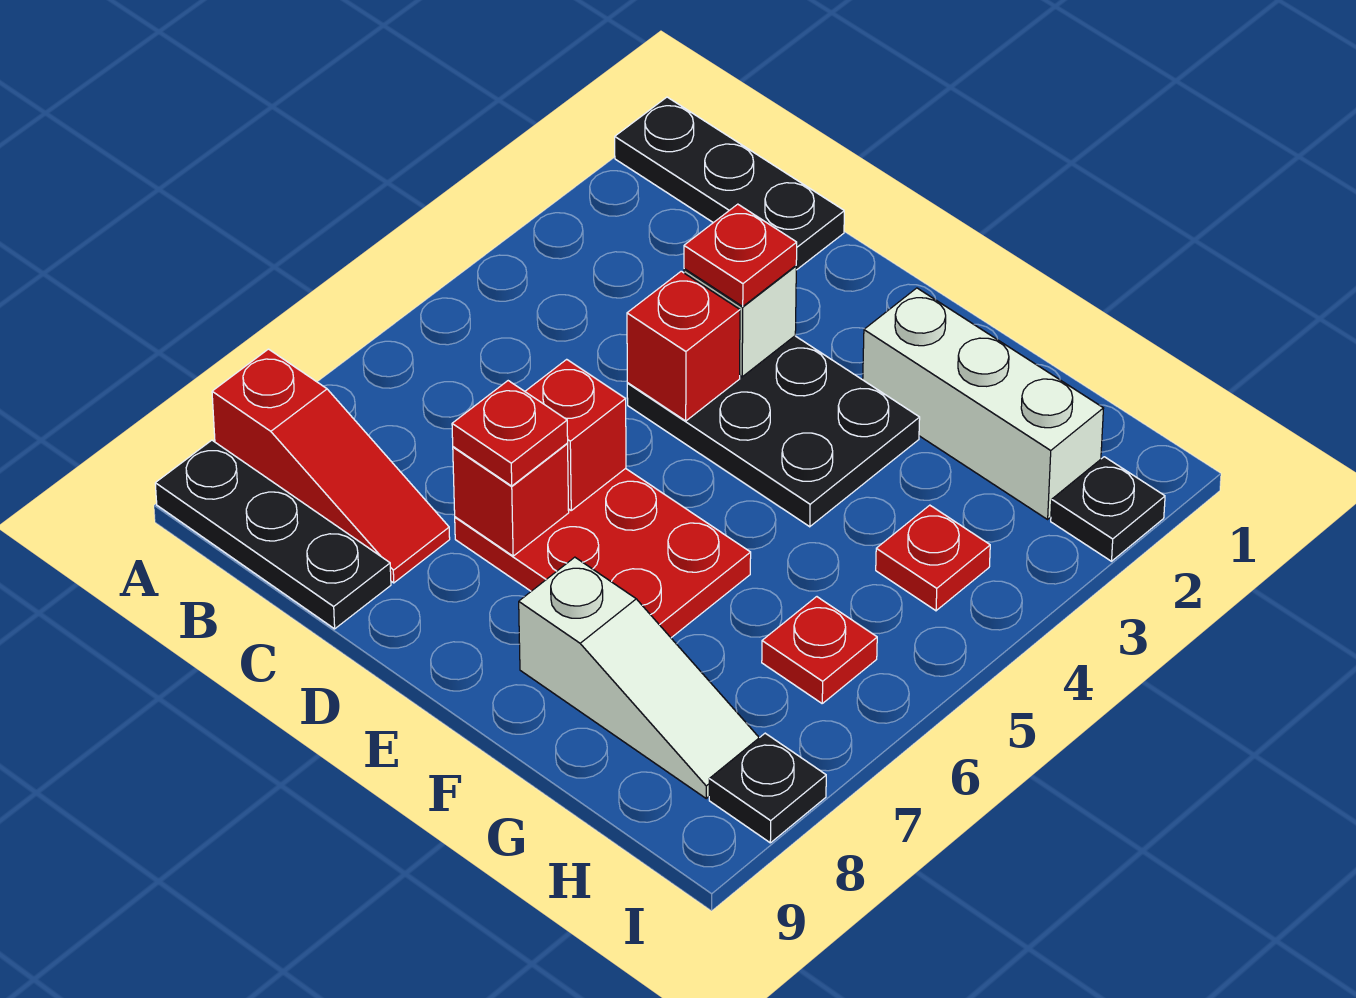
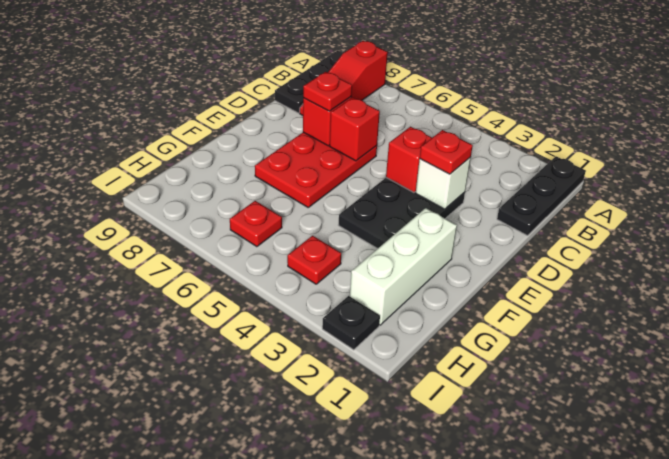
white slope F8:H8 level 1 top F -> none
black plate I8 level 1 -> none

